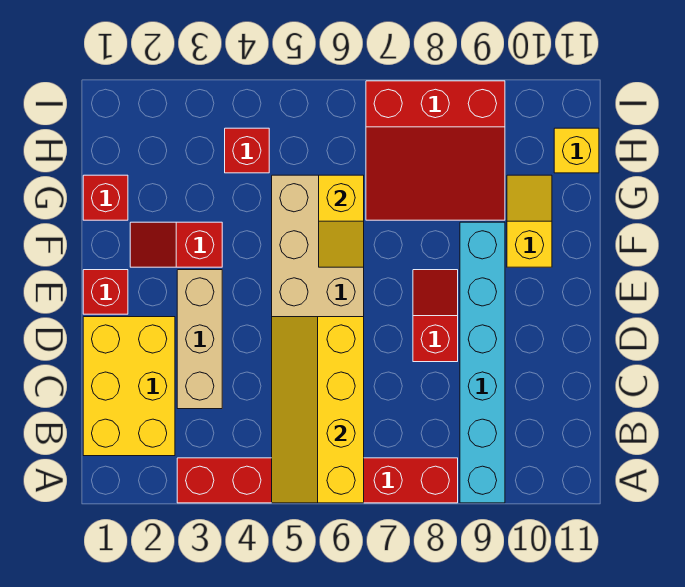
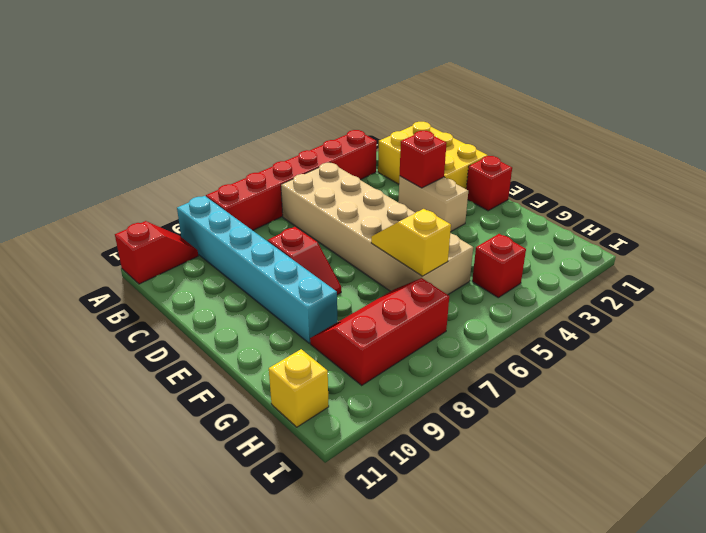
yellow slope A5:D6 level 2 top 6 -> none
tan brick C3:E3 level 1 -> tan brick D3:E3 level 1
red slope F2:F3 level 1 top 3 -> red slope A10:A11 level 1 top 11
yellow slope F10:G10 level 1 top F -> none
red brick G1 level 1 -> red brick D3 level 2
red slope G7:I9 level 1 top I -> red slope G7:H9 level 1 top H

